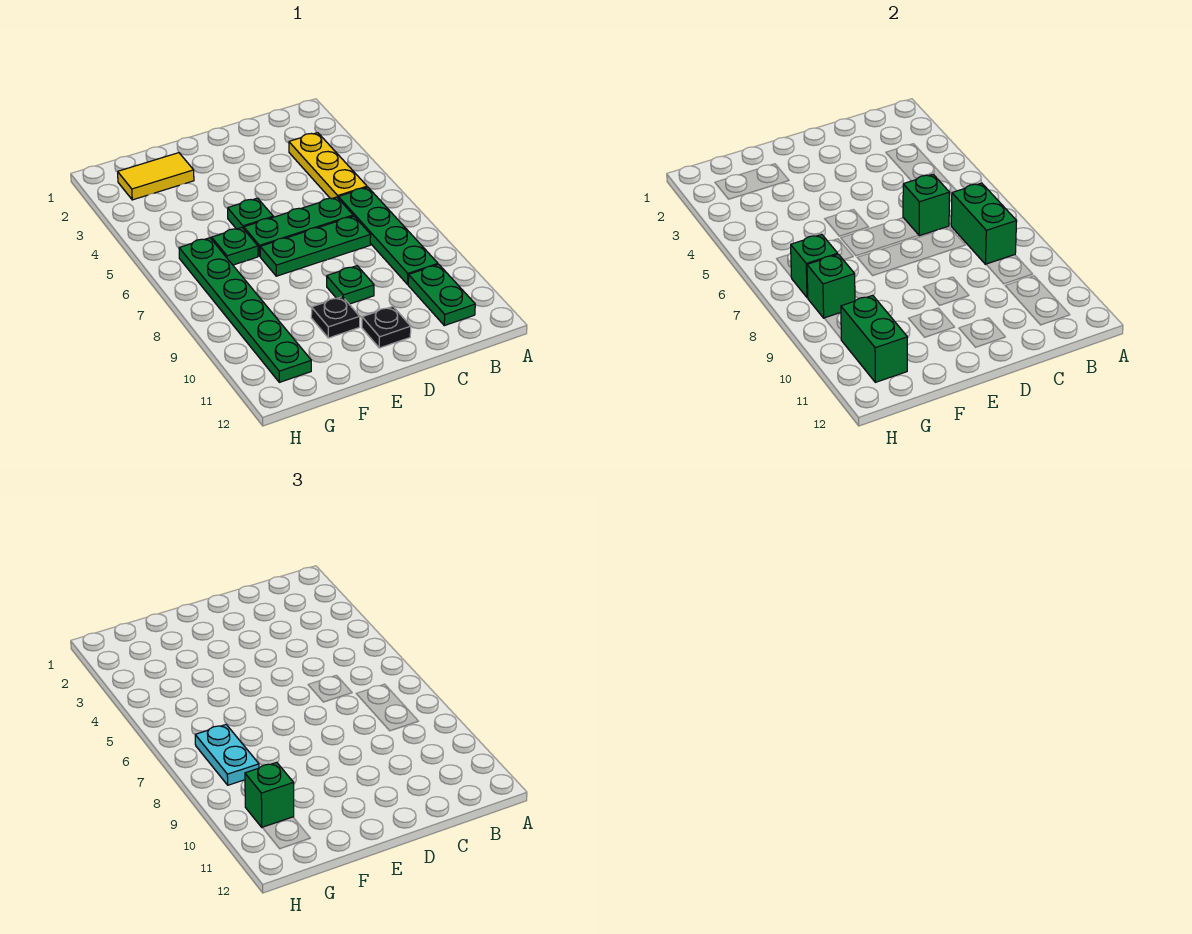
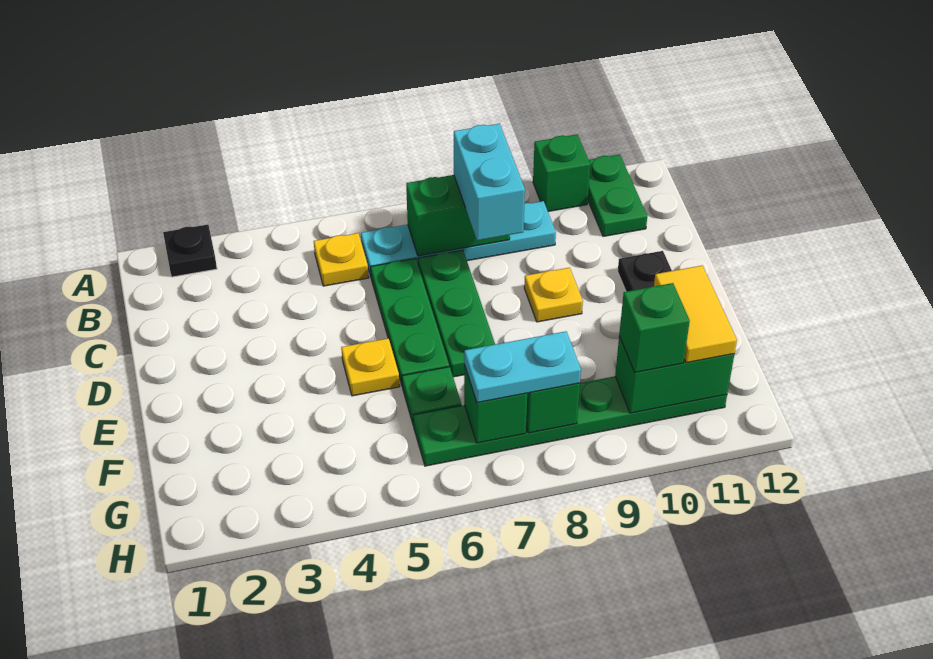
yellow plate B3:B5 level 1 -> yellow plate B5 level 1
green plate B6:B9 level 1 -> cyan plate B6:B9 level 1
none -> cyan brick B8:C8 level 3
green plate B10:B11 level 1 -> green plate A11:B11 level 1
green brick C6 level 2 -> green brick A10 level 1
green plate D9 level 1 -> yellow plate D9 level 1
green plate E5 level 1 -> yellow plate E5 level 1
black plate E10 level 1 -> black plate A2 level 1
yellow tile F2:G2 level 1 -> yellow tile F11:G11 level 3

